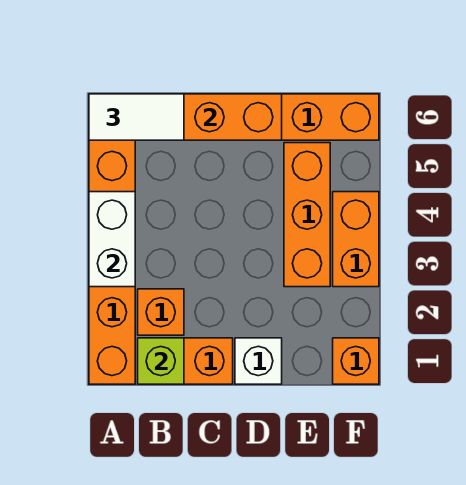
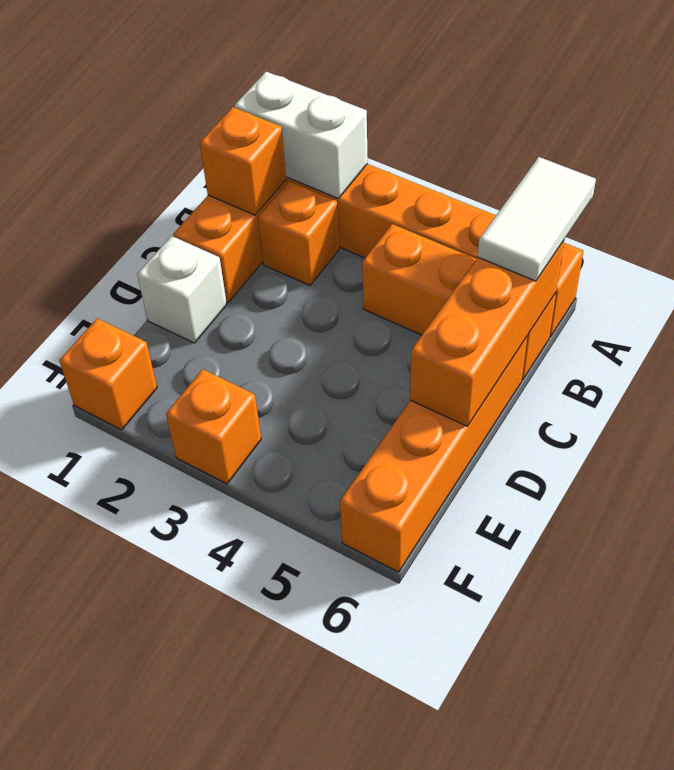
white brick A3:A4 level 2 -> white brick A1:A2 level 2
lime brick B1 level 2 -> orange brick B1 level 2
orange brick E3:E5 level 1 -> orange brick B4:B6 level 1
orange brick F3:F4 level 1 -> orange brick F3 level 1

